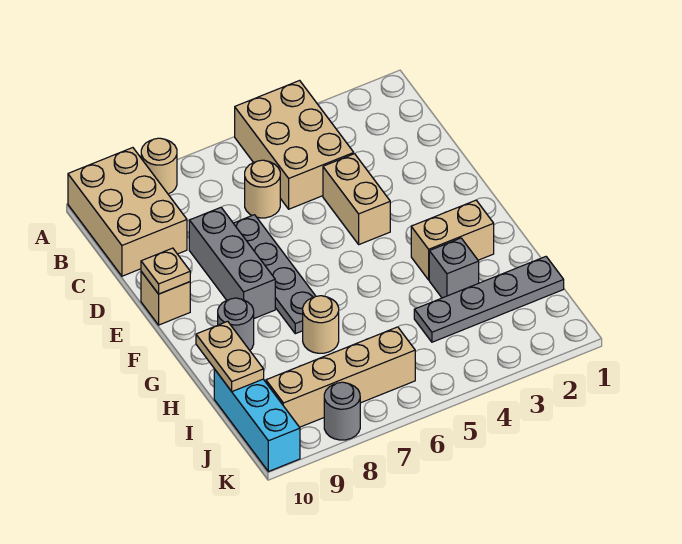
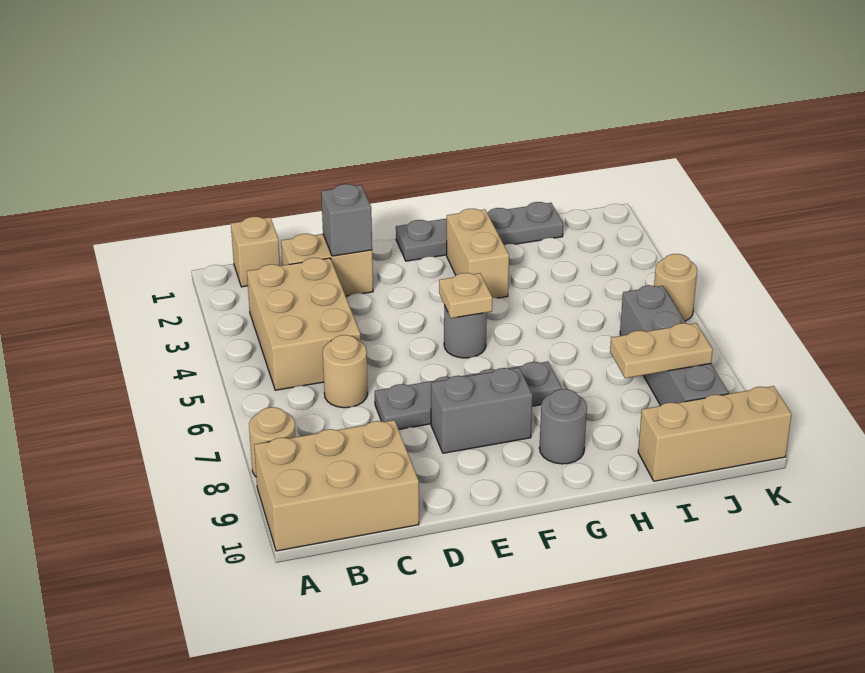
tan brick A4:C5 level 1 -> tan brick B3:C5 level 1
tan brick D4:E4 level 1 -> tan brick C2:D2 level 1
grey brick D8:F8 level 1 -> grey brick E8:F8 level 1
tan brick E10 level 1 -> tan brick B1 level 1
tan plate E10 level 2 -> tan plate F5 level 2
grey brick H3 level 1 -> grey brick D2 level 2
tan round brick H7 level 1 -> tan round brick K5 level 1
tan plate H10:I10 level 2 -> tan plate I8:J8 level 2
grey plate I1:I4 level 1 -> grey plate F1:I1 level 1
cyan brick I10:K10 level 1 -> tan brick I10:K10 level 1
tan brick J6:J9 level 1 -> grey brick J6:J9 level 1
grey round brick K8 level 1 -> grey round brick F5 level 1

